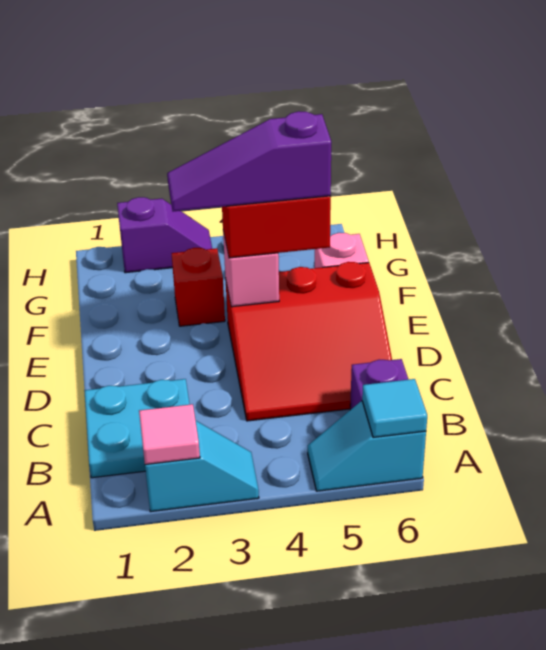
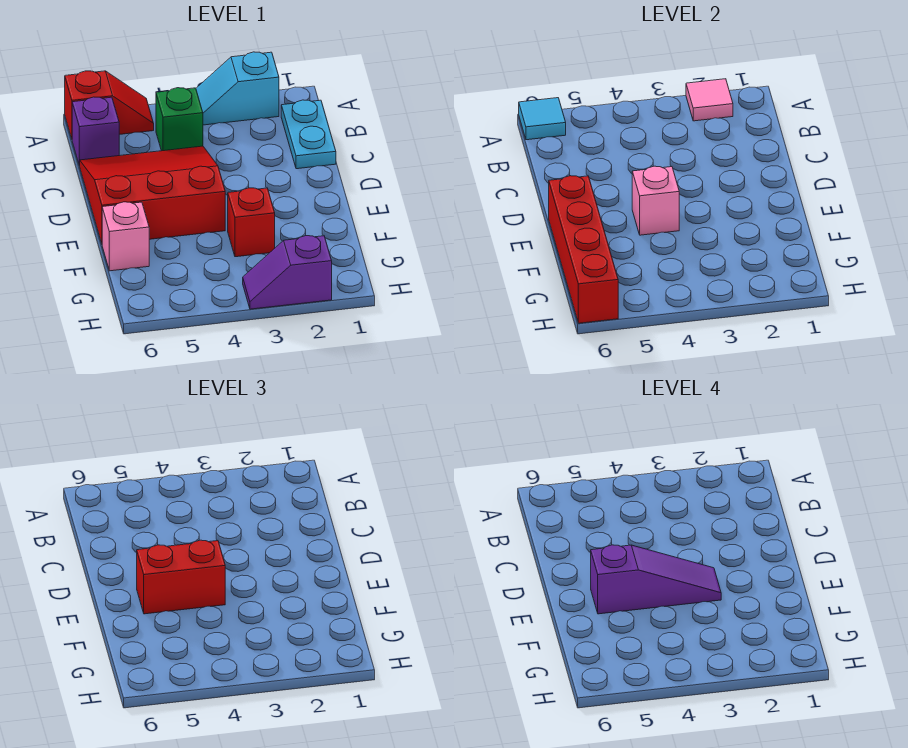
cyan slope A5:A6 level 1 top 6 -> red slope A5:A6 level 1 top 6
cyan plate B1:C2 level 1 -> cyan plate B1:C1 level 1
none -> green brick B4 level 1
none -> red brick E6:H6 level 2

